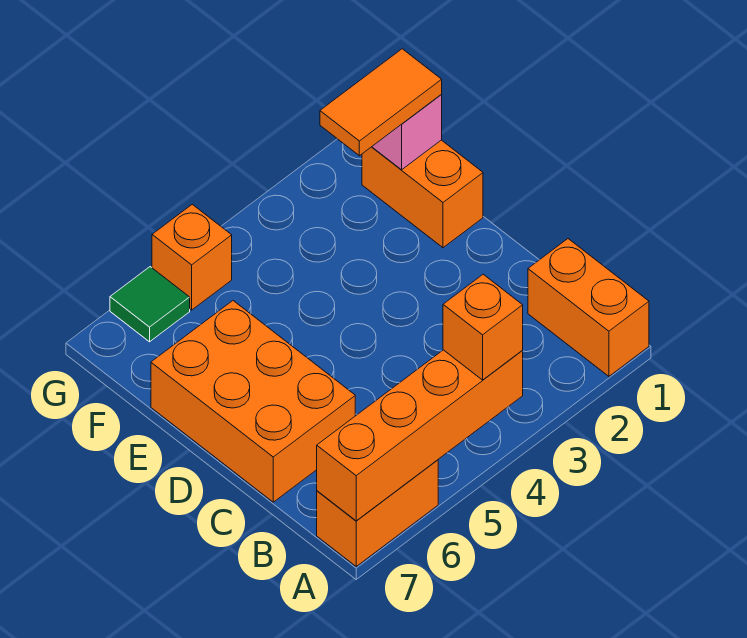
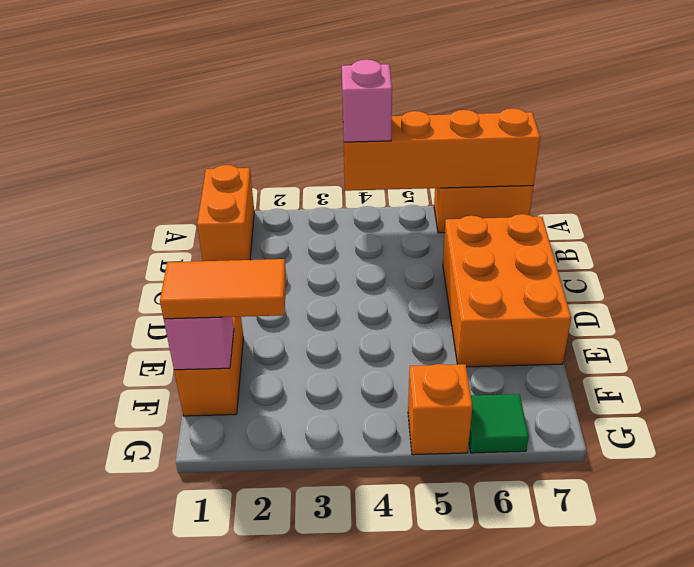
orange brick A4 level 3 -> pink brick A4 level 3

